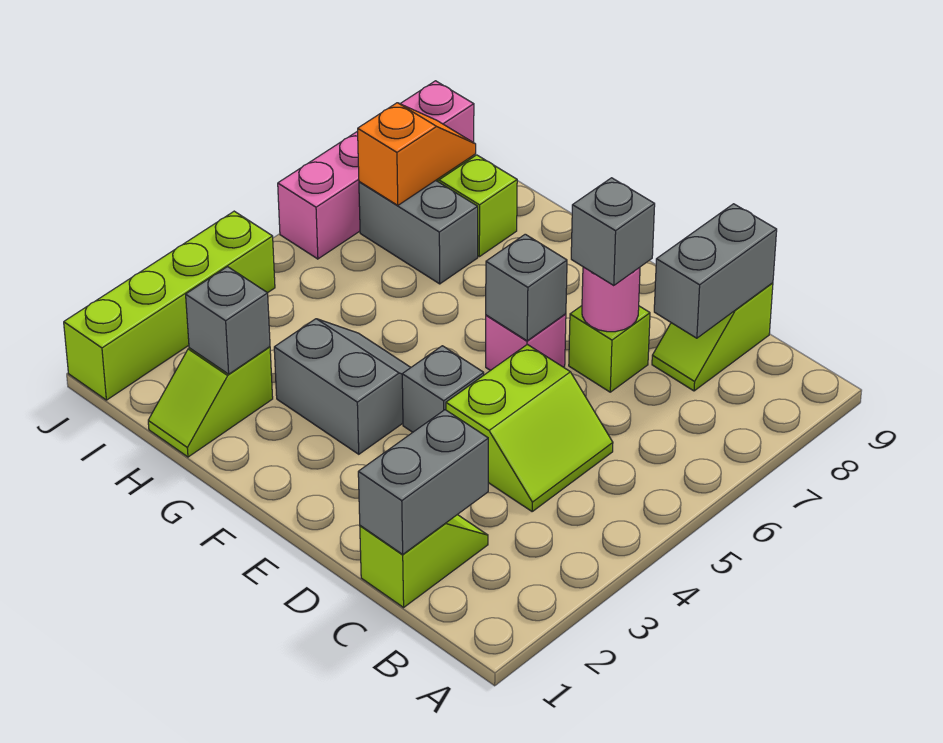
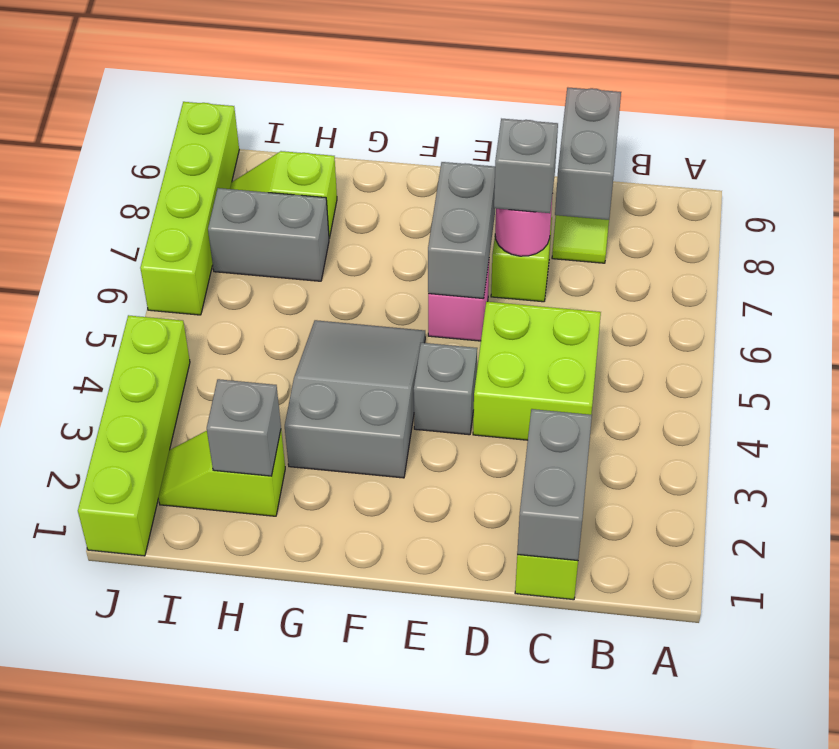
lime slope C4:D5 level 1 top D -> lime brick C4:D5 level 1
grey brick E6 level 2 -> grey brick E6:E7 level 2
grey slope F3:G4 level 1 top 3 -> grey slope F3:G5 level 1 top 3
lime slope H1:H2 level 1 top 2 -> lime slope H2:I2 level 1 top H
orange slope I7:I8 level 2 top 7 -> none
pink brick J6:J9 level 1 -> lime brick J6:J9 level 1

